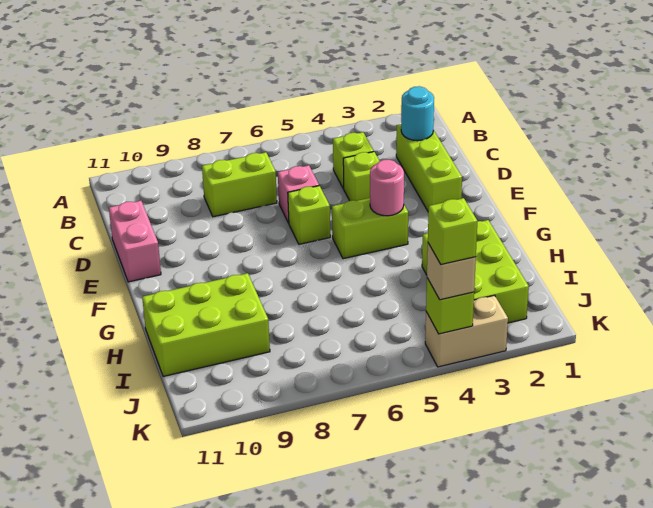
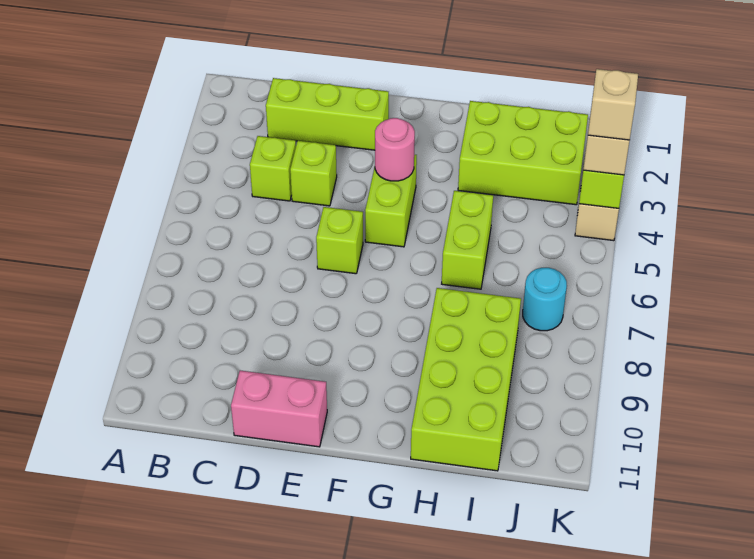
cyan round brick C2 level 2 -> cyan round brick J7 level 1
lime brick C7:C8 level 1 -> lime brick H5:H6 level 1
pink brick D6 level 1 -> none
lime brick H9:I11 level 1 -> lime brick H8:I11 level 1
lime brick K4 level 4 -> tan brick K4 level 4

